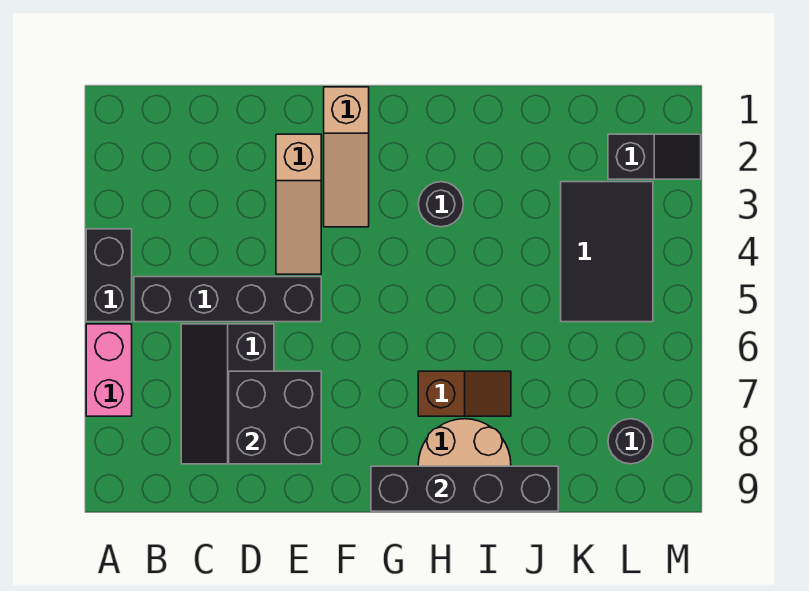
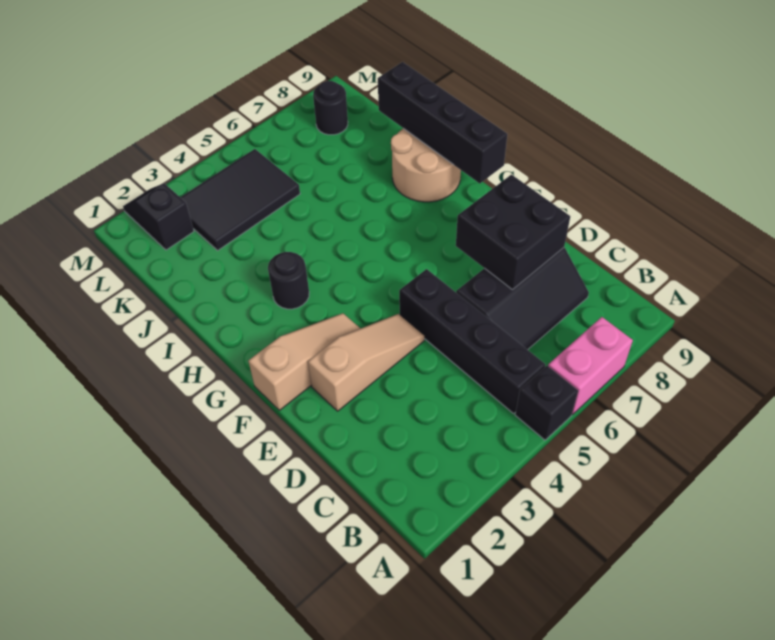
black brick A4:A5 level 1 -> black brick A5 level 1
brown slope H7:I7 level 1 top H -> none

